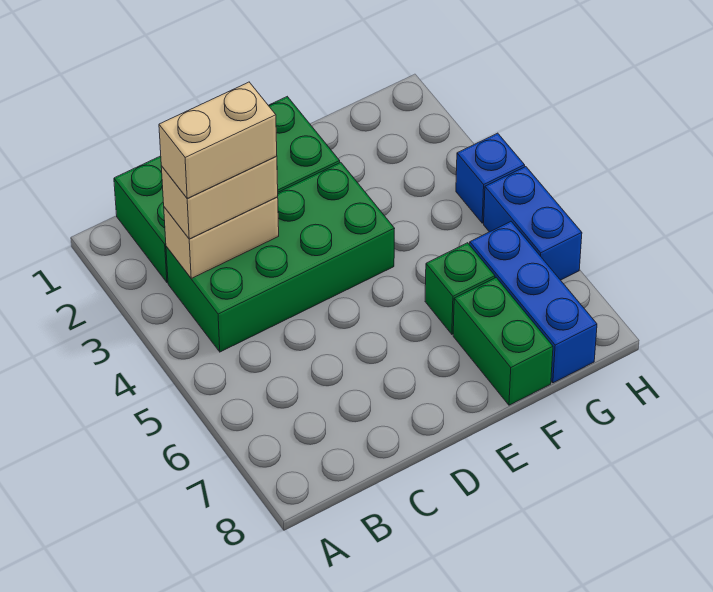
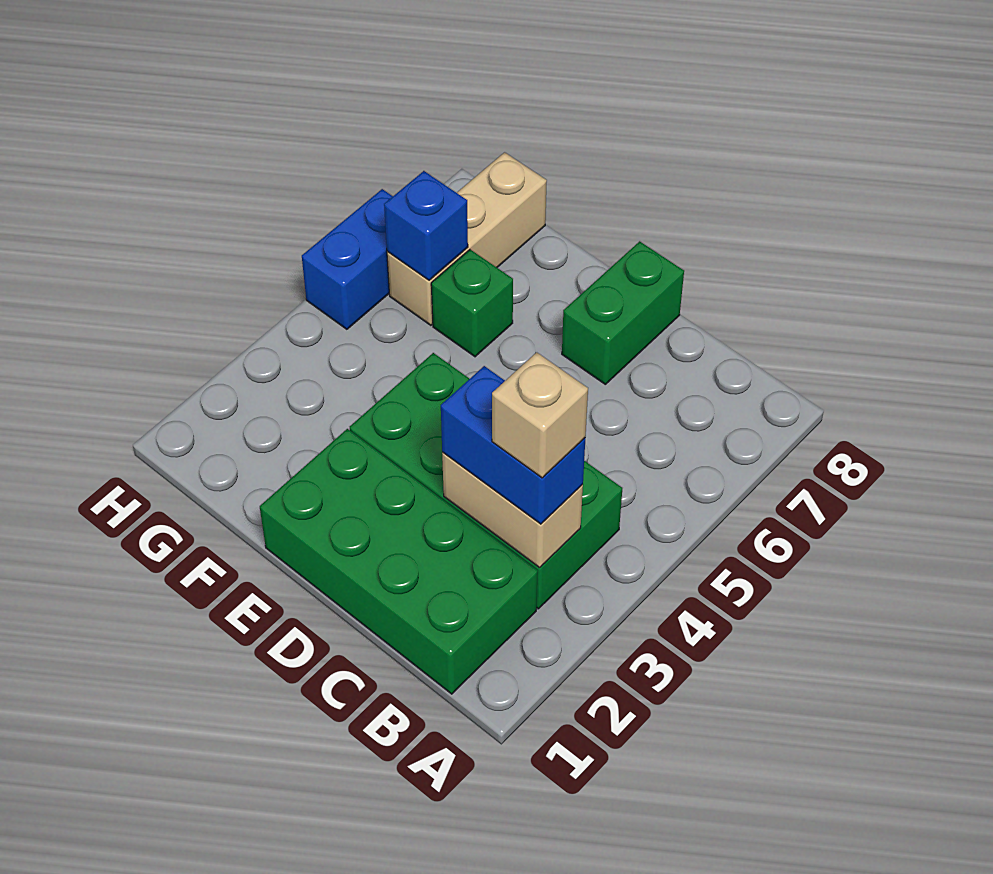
tan brick B3:C3 level 3 -> blue brick B3:C3 level 3
tan brick B3:C3 level 4 -> tan brick B3 level 4
green brick F7:F8 level 1 -> green brick D7:D8 level 1
blue brick G6:G8 level 1 -> tan brick G6:G8 level 1
blue brick H4 level 1 -> blue brick G6 level 2

